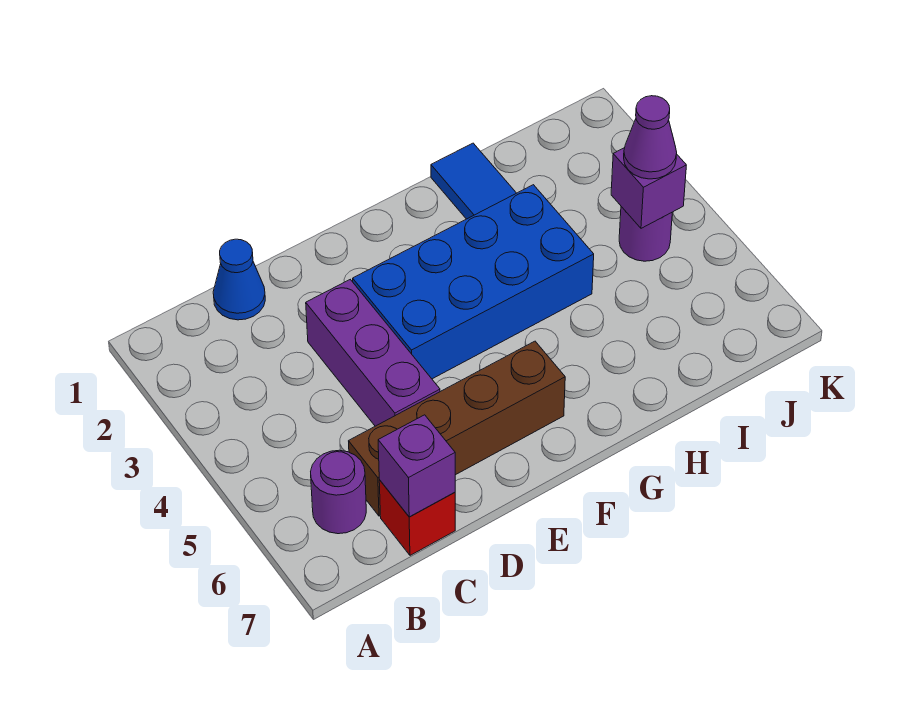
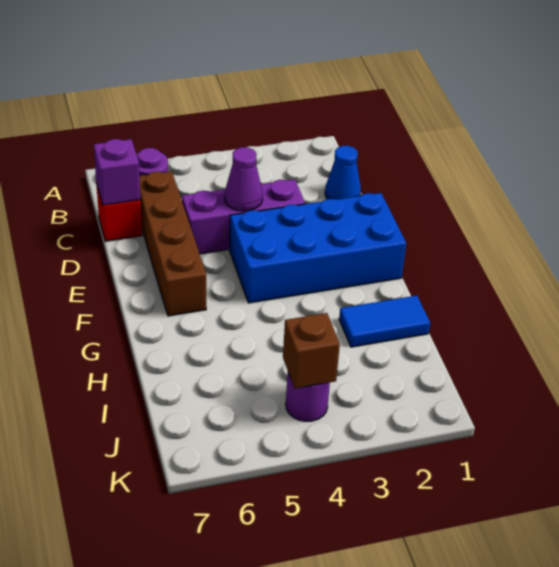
blue brick E3:H4 level 1 -> blue brick E1:F4 level 1
purple brick J4 level 2 -> brown brick J4 level 2
purple cone J4 level 3 -> purple cone D4 level 2

